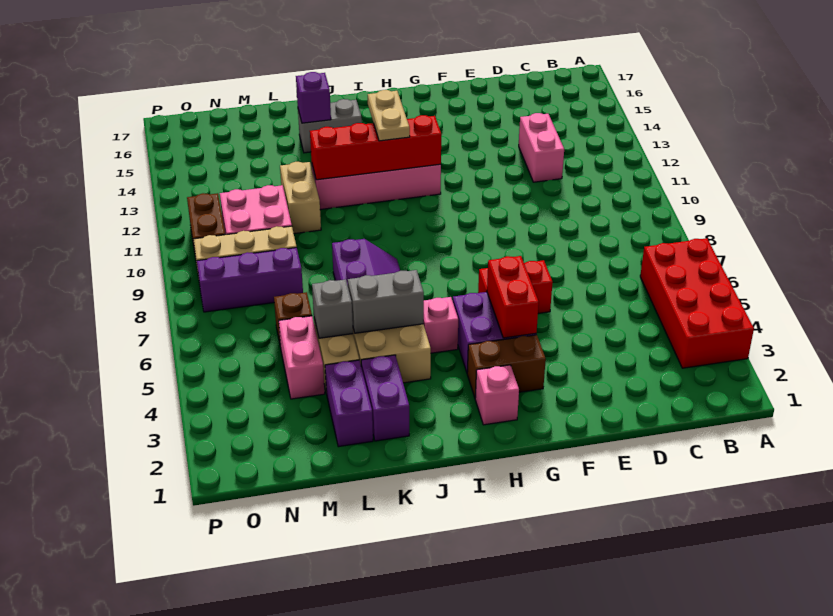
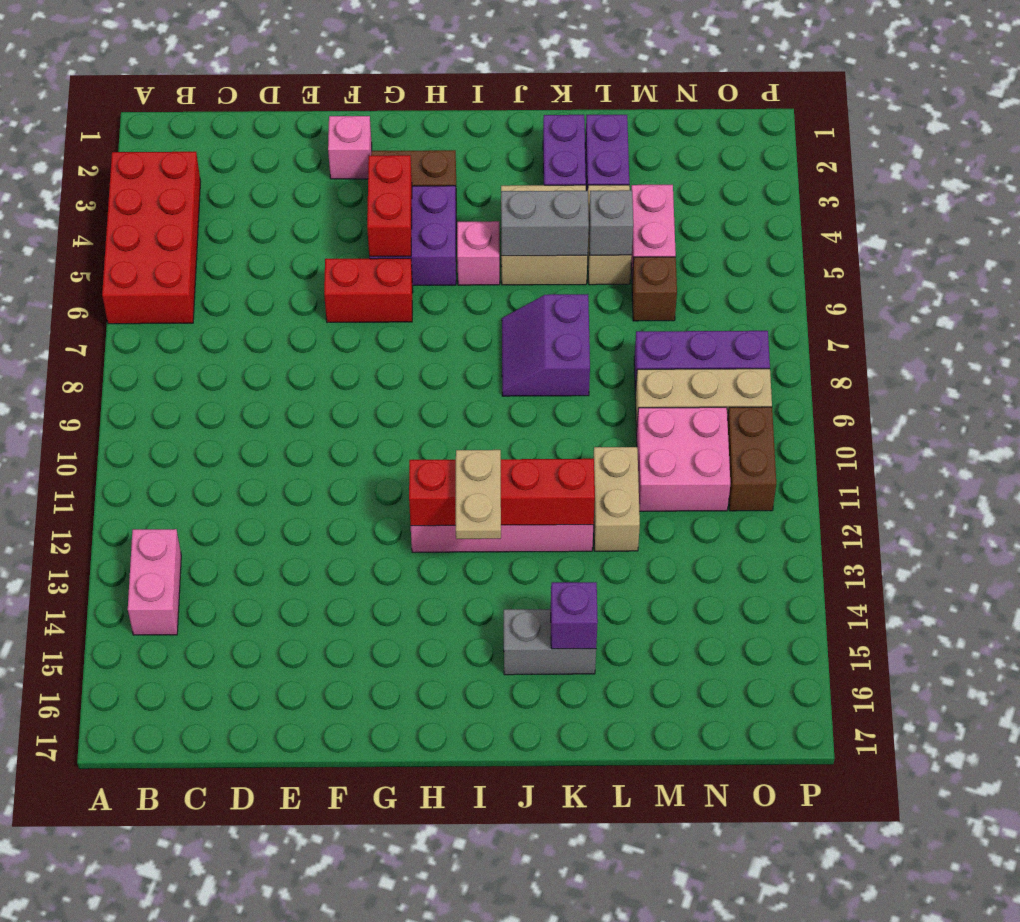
pink brick D12:D13 level 1 -> pink brick B13:B14 level 1
pink brick H2 level 1 -> pink brick F2 level 1

